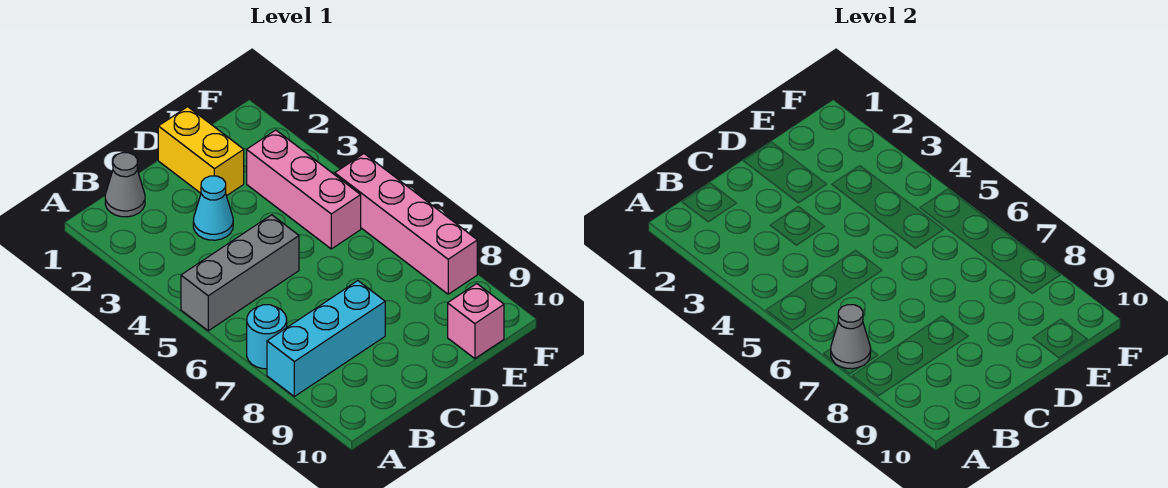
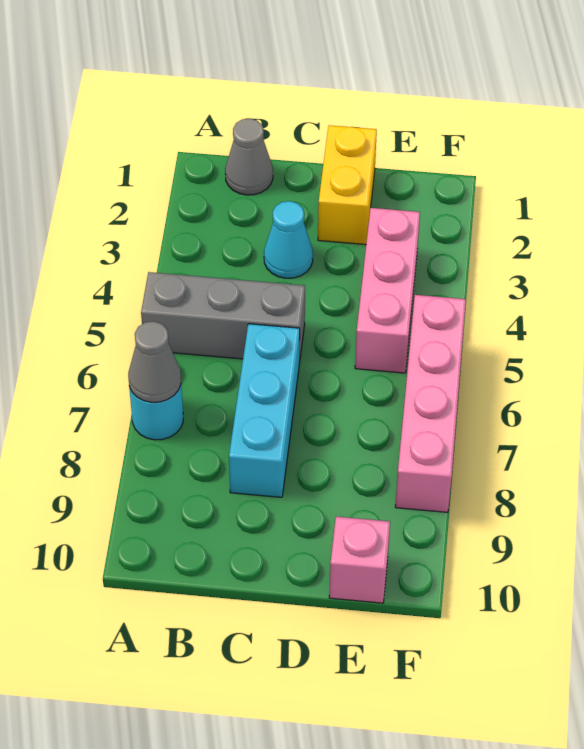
cyan brick A8:C8 level 1 -> cyan brick C6:C8 level 1

